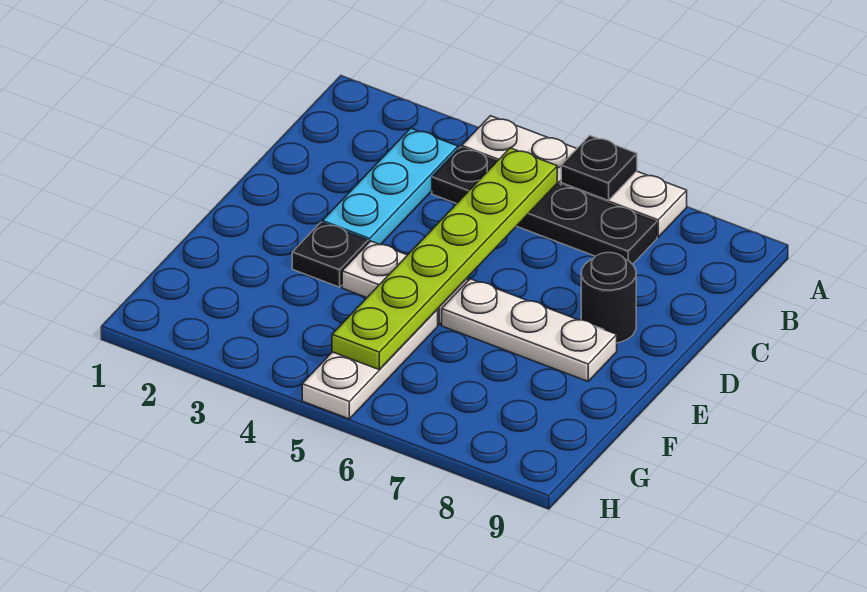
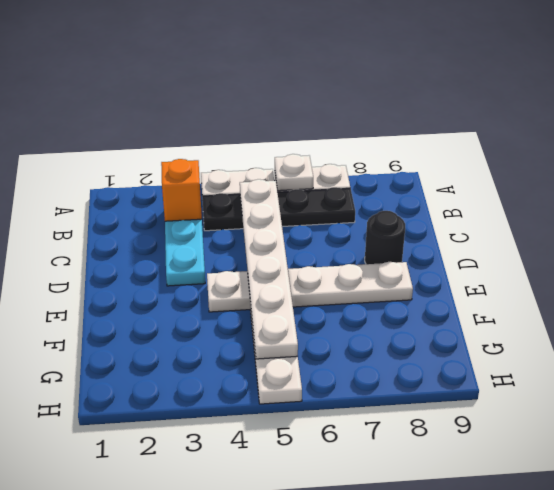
black plate A6 level 2 -> white plate A6 level 2
none -> orange brick B3 level 2
lime plate B5:G5 level 2 -> white plate B5:G5 level 2
black plate E3 level 1 -> none

